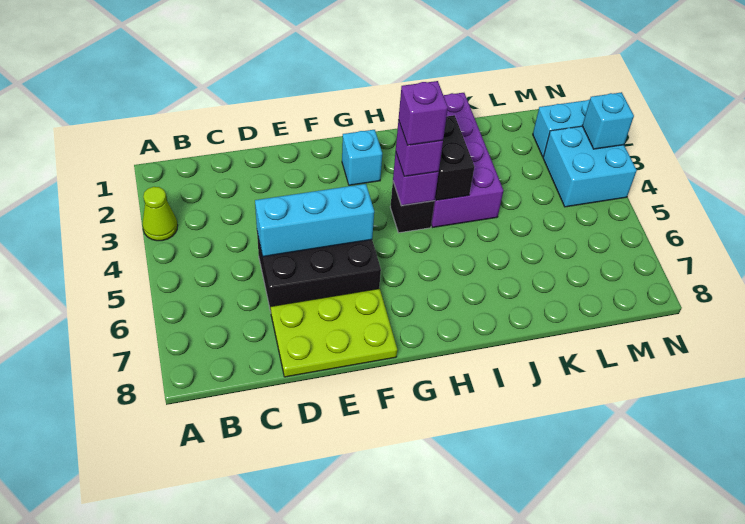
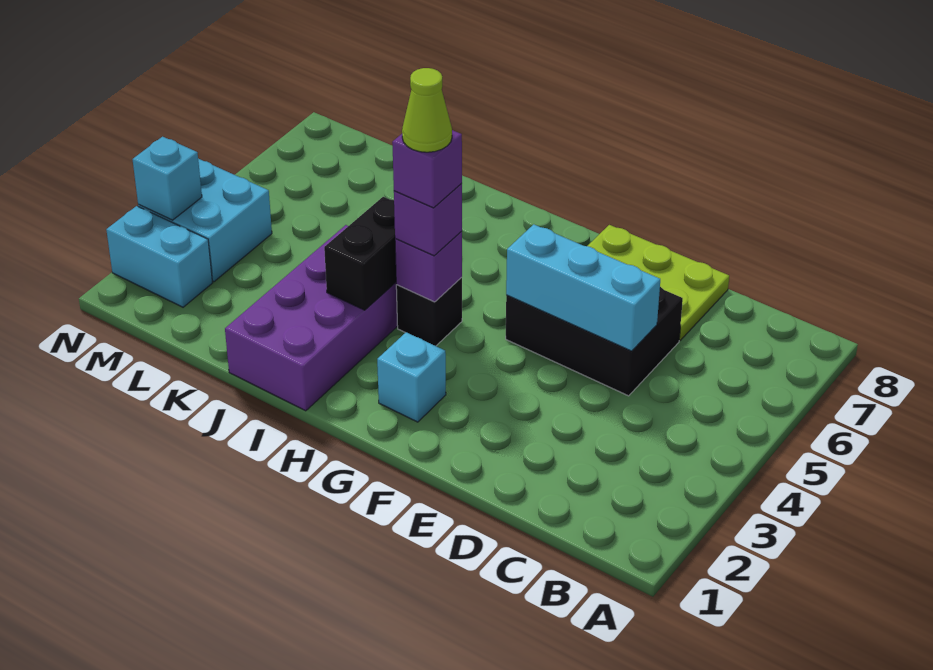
lime cone A3 level 1 -> lime cone H4 level 5

